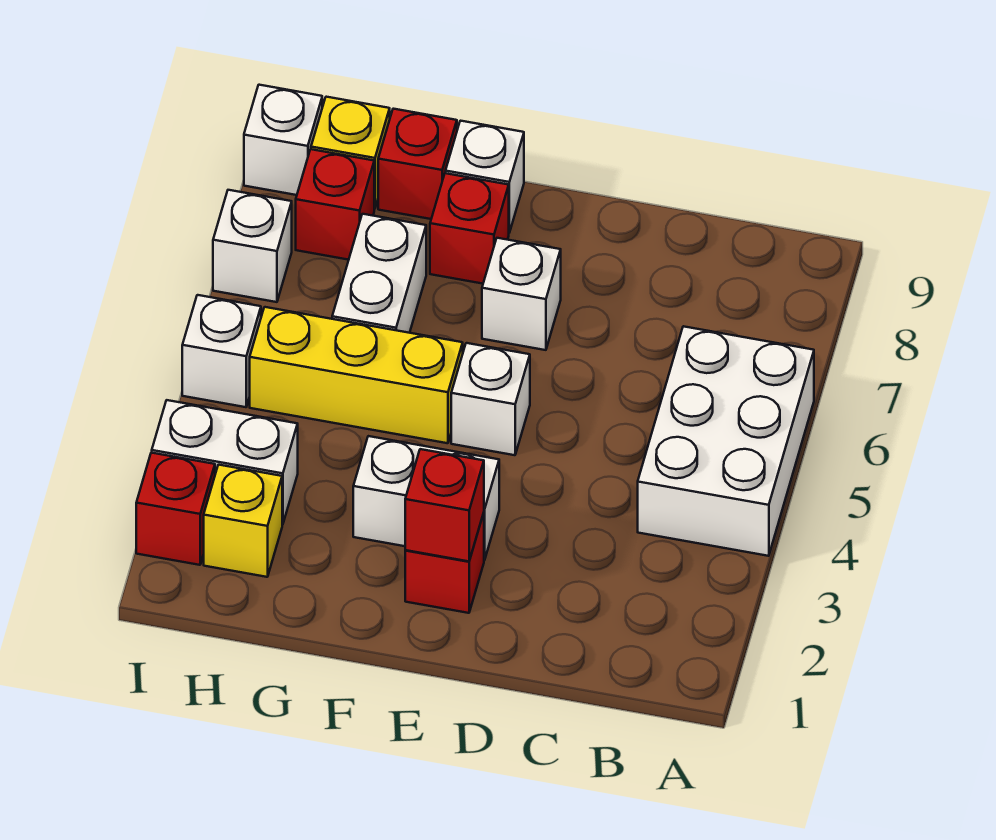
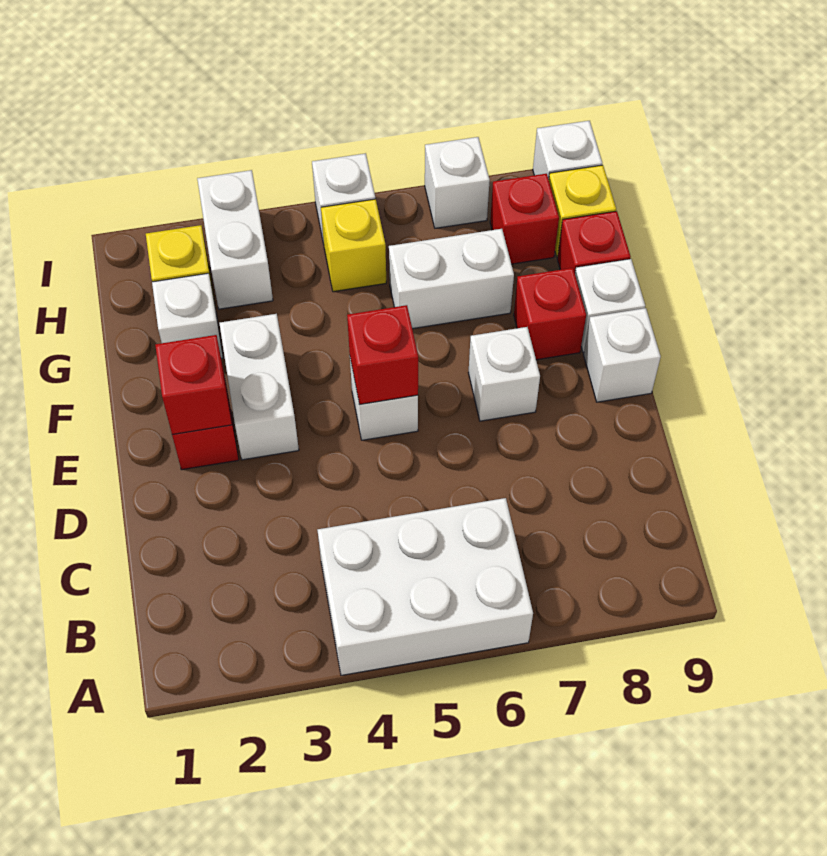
none -> white brick E9 level 1
yellow brick F5:H5 level 1 -> yellow brick H5 level 1
none -> white brick G2 level 1
red brick I2 level 1 -> red brick E5 level 2

